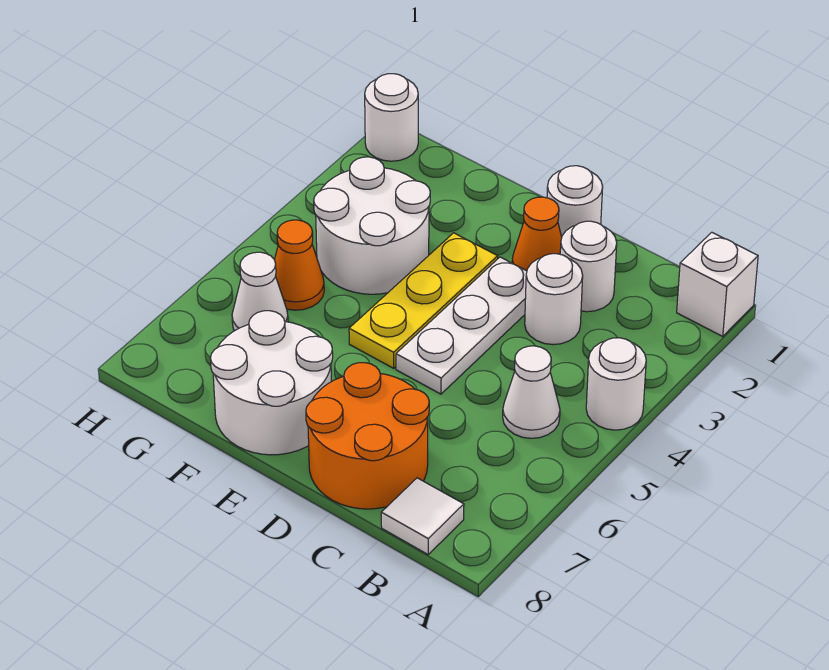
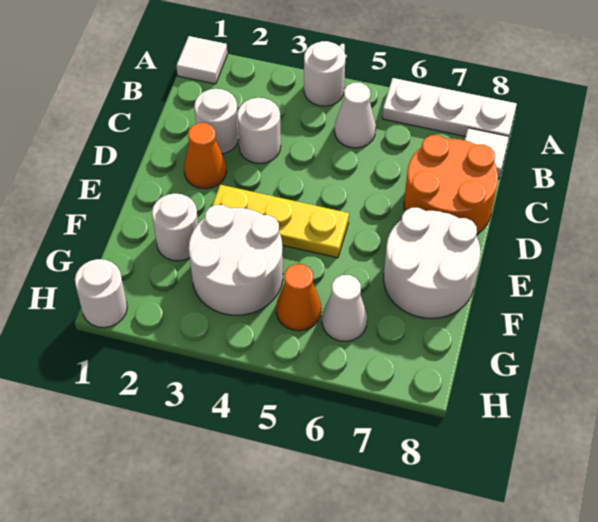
white brick A1 level 1 -> white tile A1 level 1
white round brick D1 level 1 -> white round brick F2 level 1
white plate D3:D5 level 1 -> white plate A6:A8 level 1

